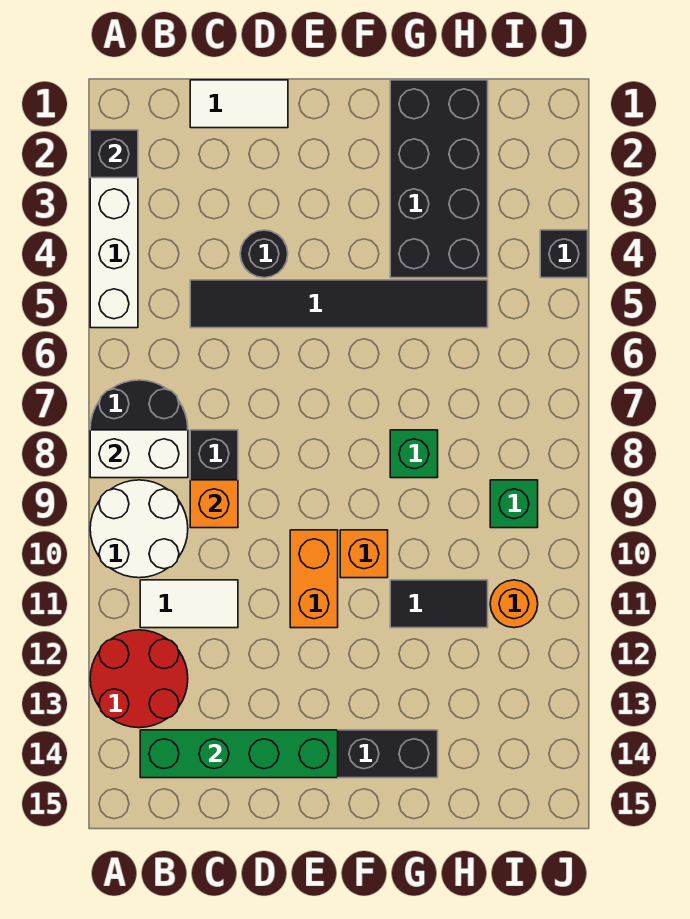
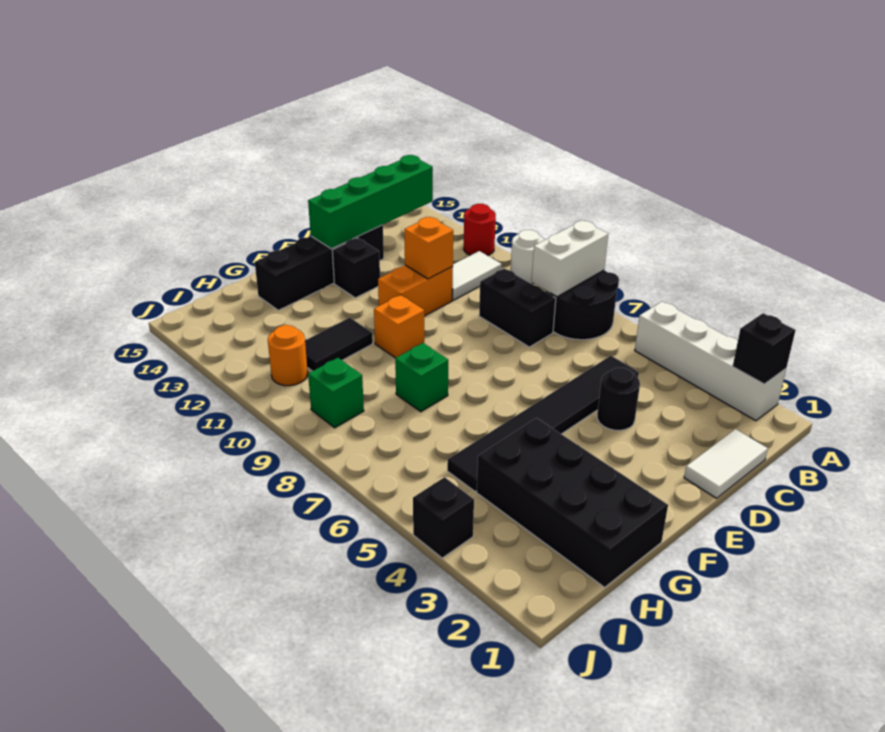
white round brick A9:B10 level 1 -> white round brick A10 level 1
red round brick A12:B13 level 1 -> red round brick A12 level 1
orange brick C9 level 2 -> orange brick D11 level 2
orange brick E10:E11 level 1 -> orange brick D11:E11 level 1
none -> black brick E13 level 1

